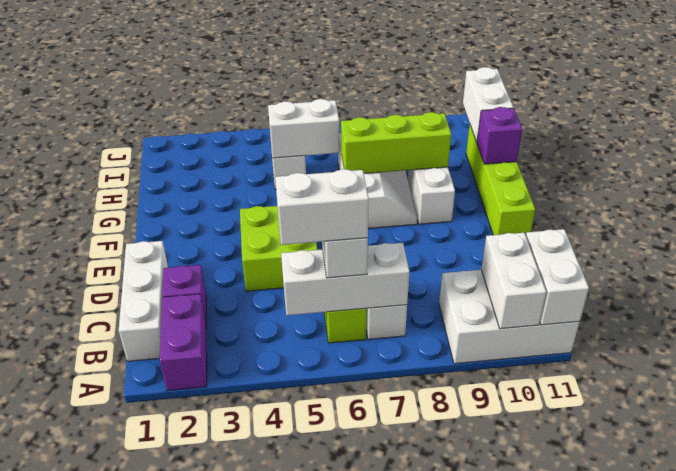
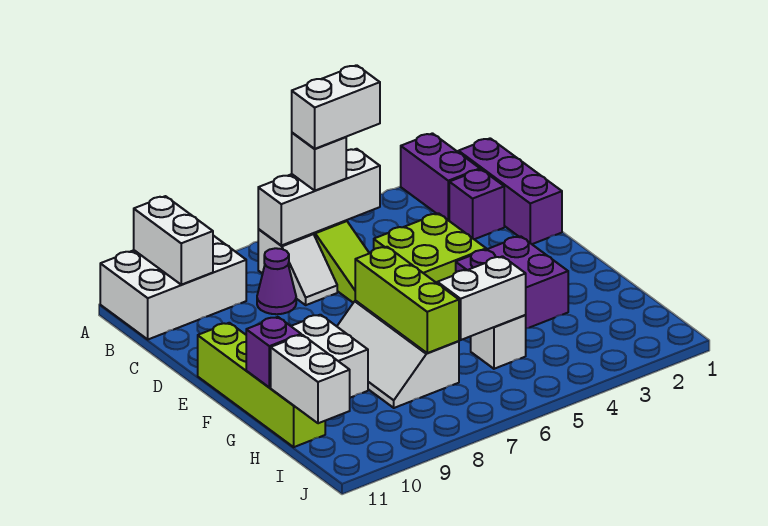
white brick A11:B11 level 2 -> none
white brick B1:D1 level 1 -> purple brick B1:D1 level 1
none -> purple cone C8 level 1
none -> purple brick F3:G4 level 1
lime brick G7:G9 level 2 -> lime brick F7:H7 level 2

